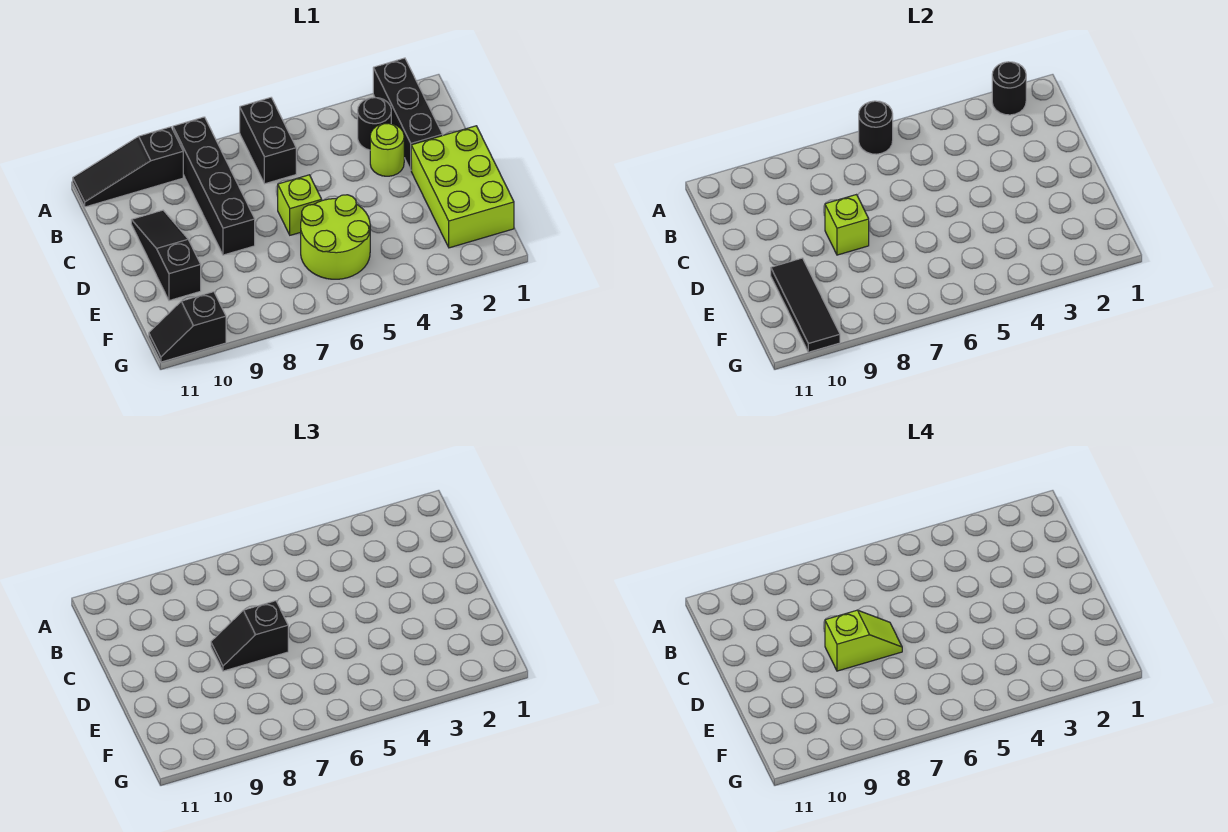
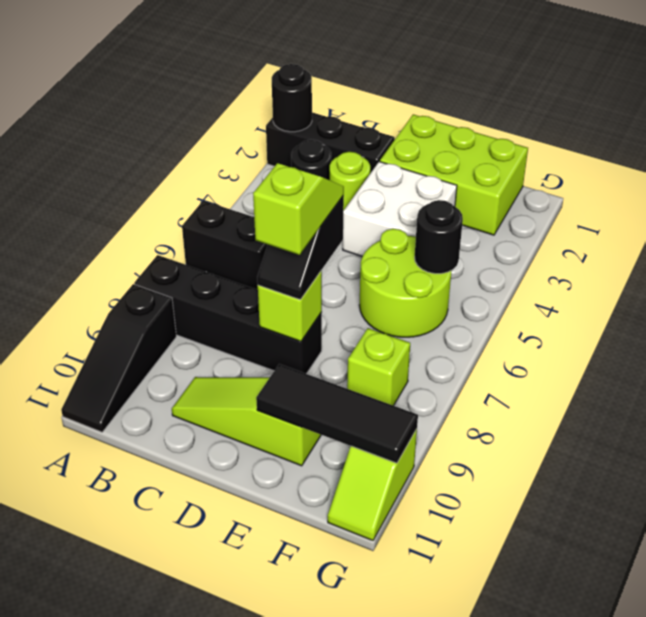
black round brick A6 level 2 -> black round brick F5 level 2
black slope C10:E10 level 1 top E -> lime slope C10:E10 level 1 top E
none -> white brick D3:E4 level 1
lime brick D6 level 1 -> lime brick F8 level 1
black slope G10:G11 level 1 top 10 -> lime slope G10:G11 level 1 top 10

